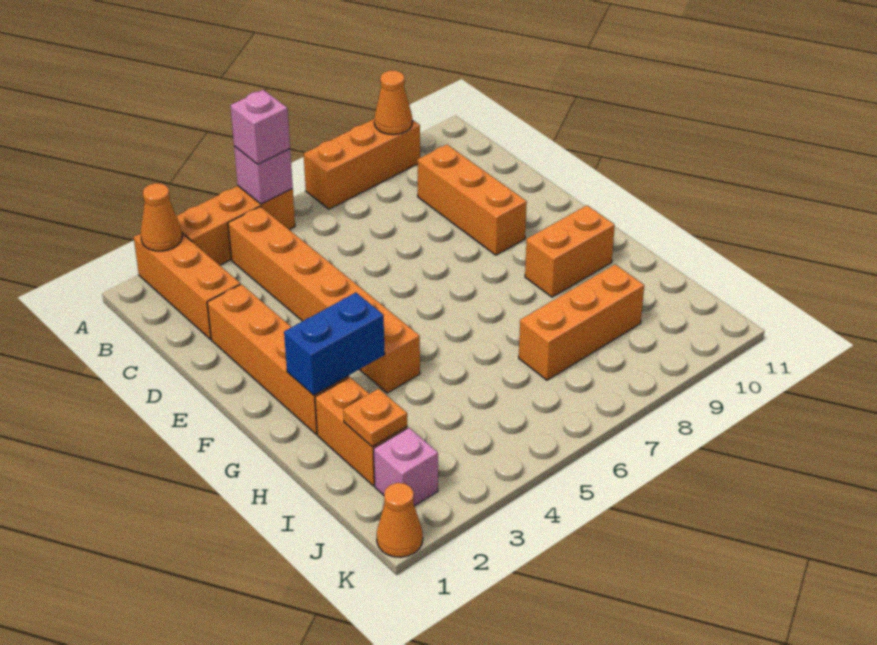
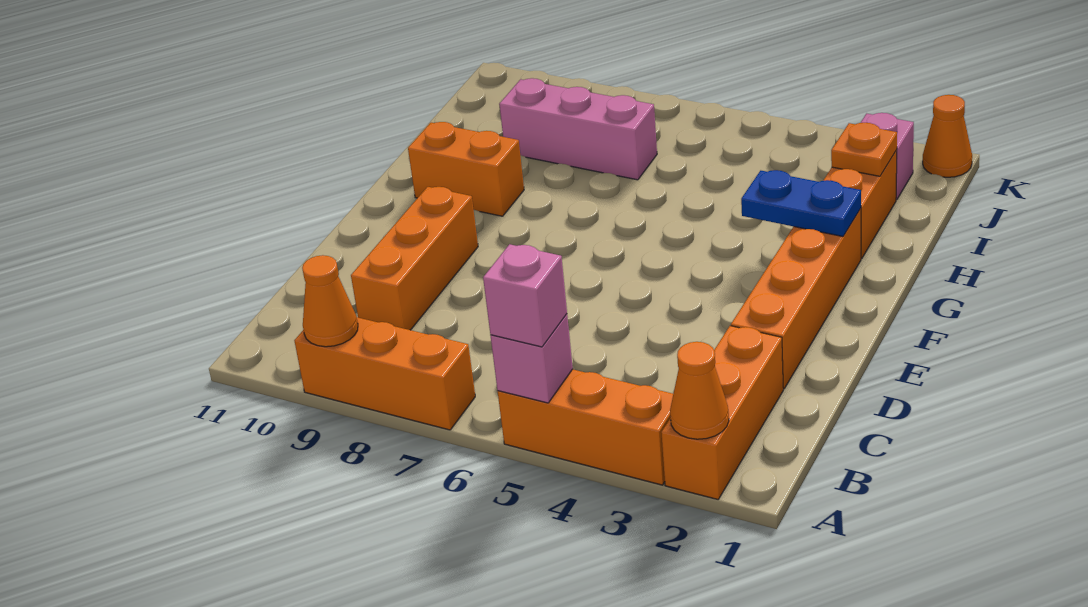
orange brick B4:G4 level 1 -> none
blue brick G2:G3 level 2 -> blue plate G2:G3 level 2
orange brick I7:I9 level 1 -> pink brick I7:I9 level 1

